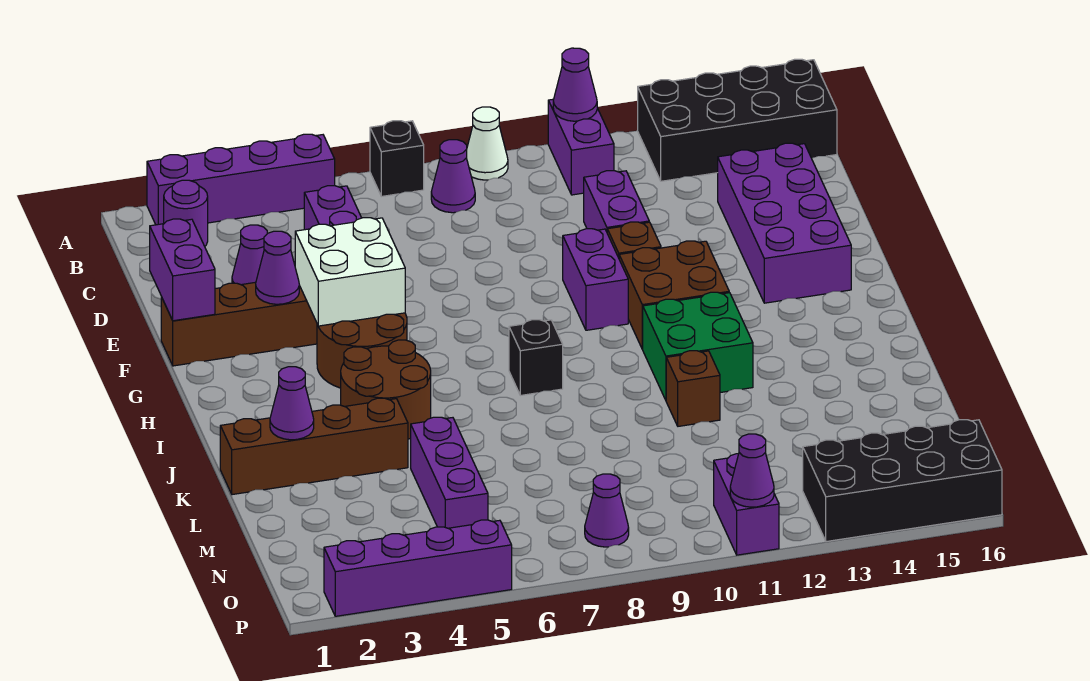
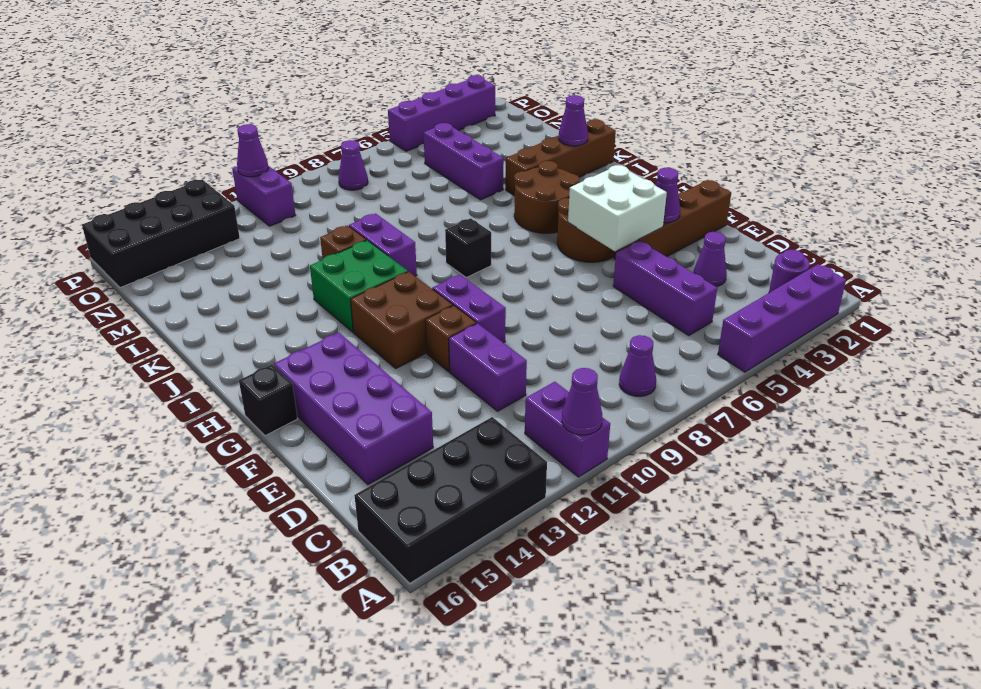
black brick A7 level 1 -> black brick G16 level 1
white cone A9 level 1 -> none
purple brick E1:F1 level 2 -> purple brick J10:K10 level 1

